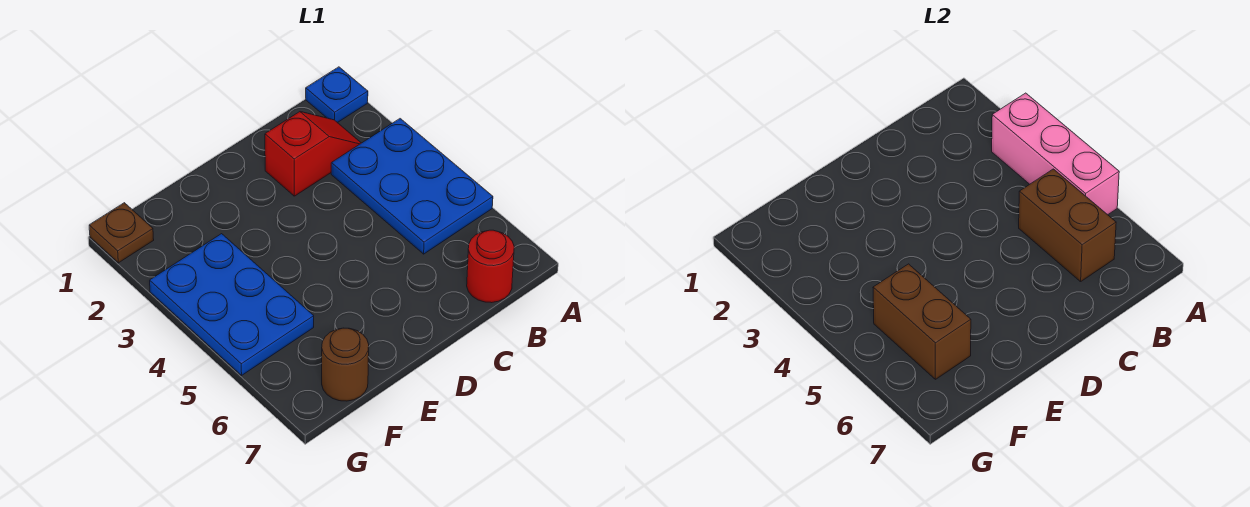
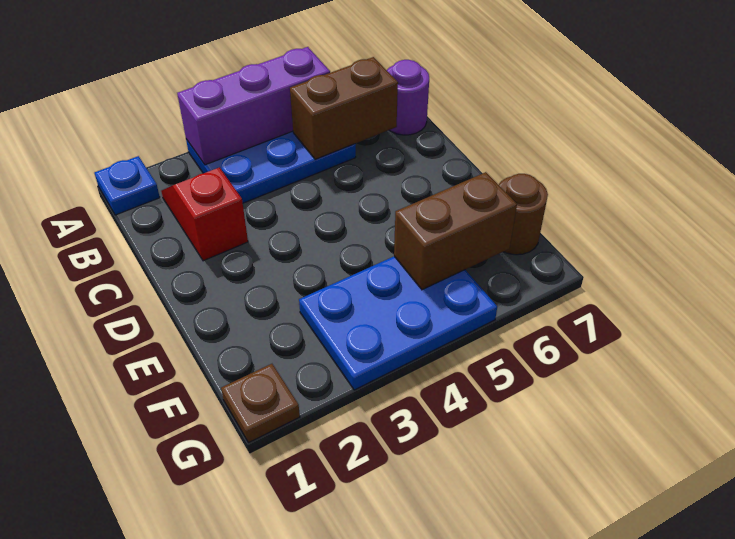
pink brick A3:A5 level 2 -> purple brick A3:A5 level 2
red round brick B7 level 1 -> purple round brick B7 level 1

